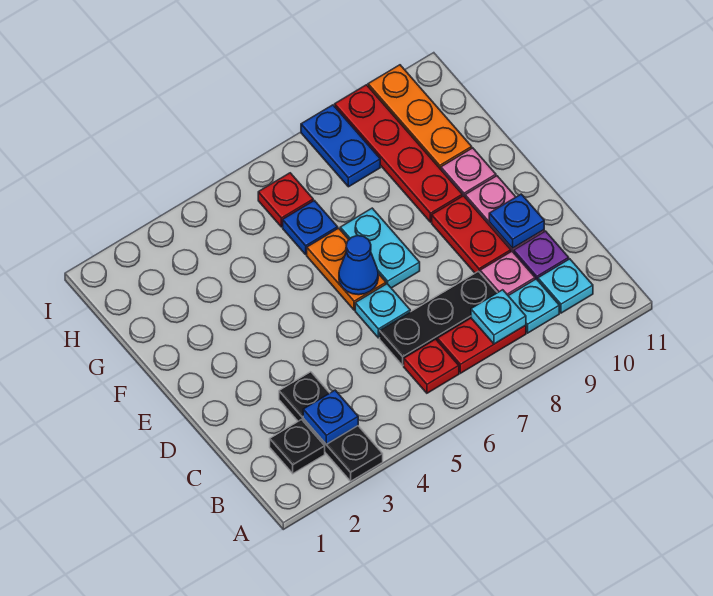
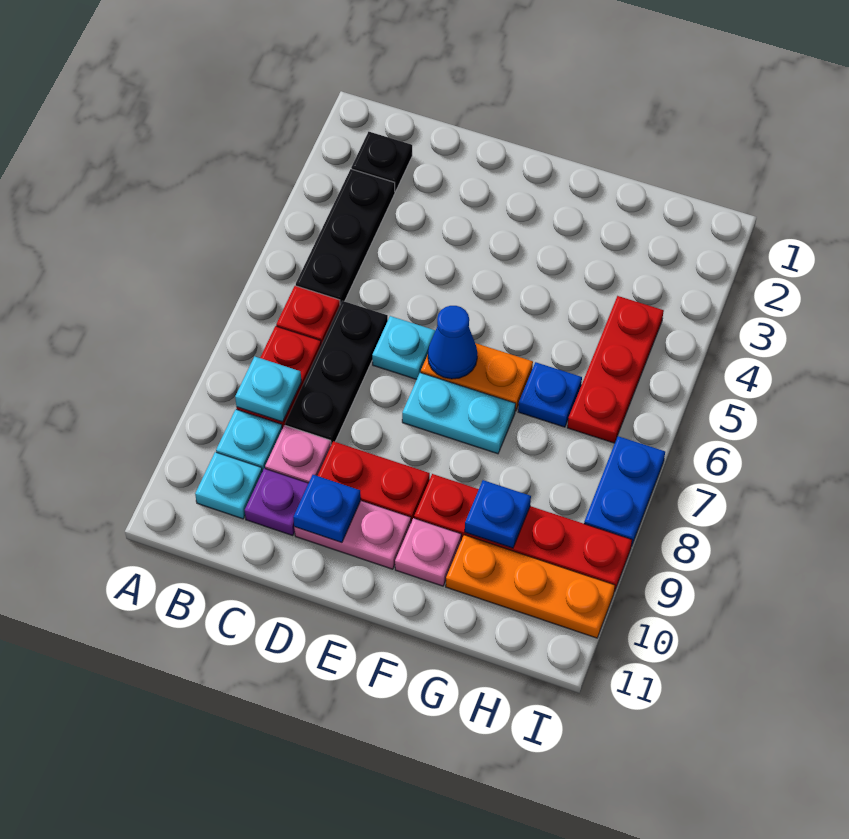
black plate A3:C3 level 1 -> black plate B3:B5 level 1
blue plate B3 level 2 -> blue plate G9 level 2
red plate H6 level 1 -> red plate H4:H6 level 1
blue plate H8:I8 level 1 -> blue plate I7:I8 level 1

